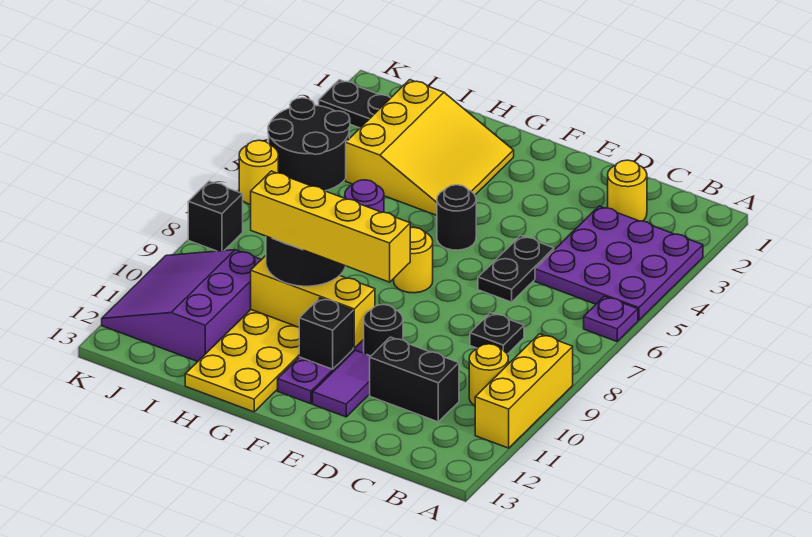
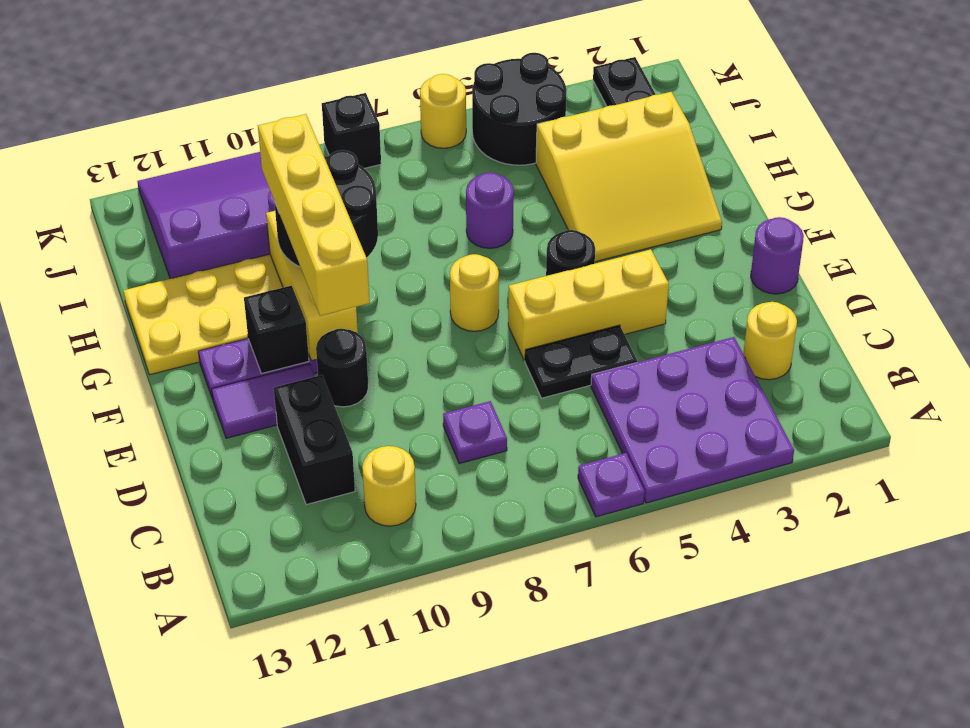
yellow brick A9:A11 level 1 -> yellow brick E4:E6 level 1
black plate C8 level 1 -> purple plate C8 level 1
none -> purple round brick E1 level 1

